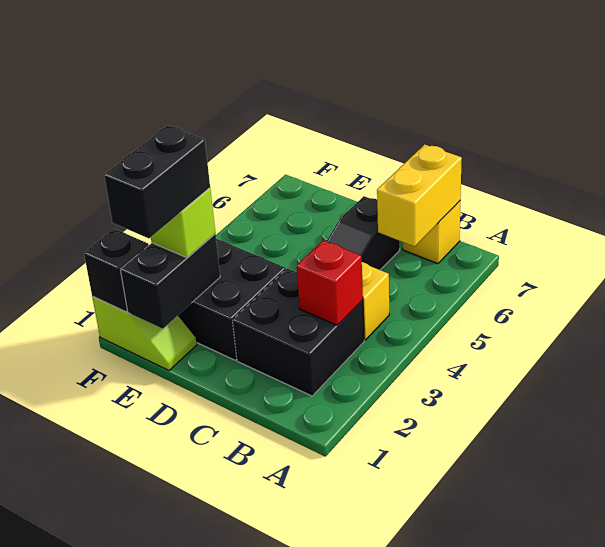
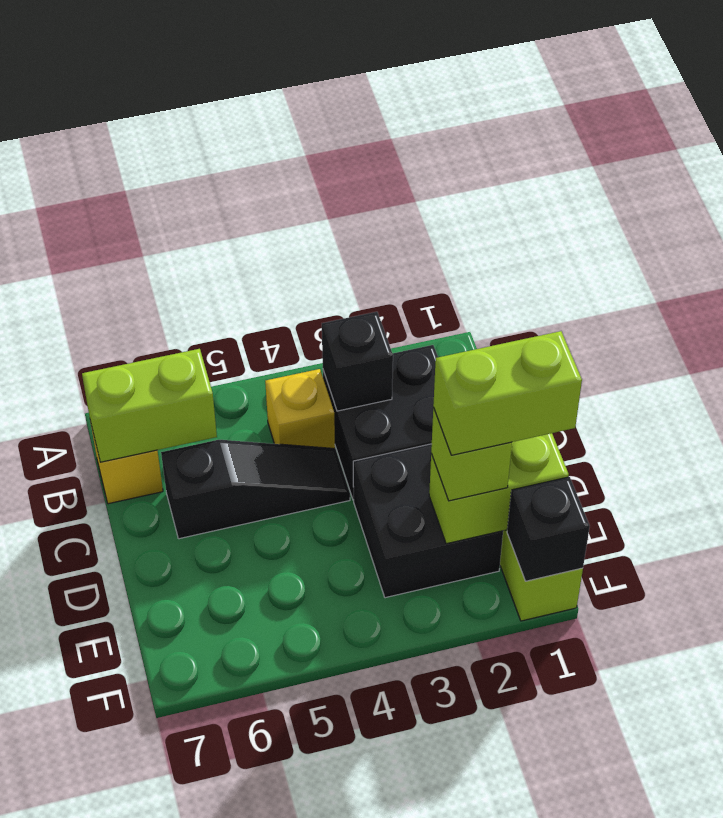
red brick B3 level 2 -> black brick B3 level 2
yellow brick B6:B7 level 2 -> lime brick B6:B7 level 2
black brick E1:E2 level 2 -> lime brick E1:E2 level 2
black brick E1:E2 level 4 -> lime brick E1:E2 level 4

